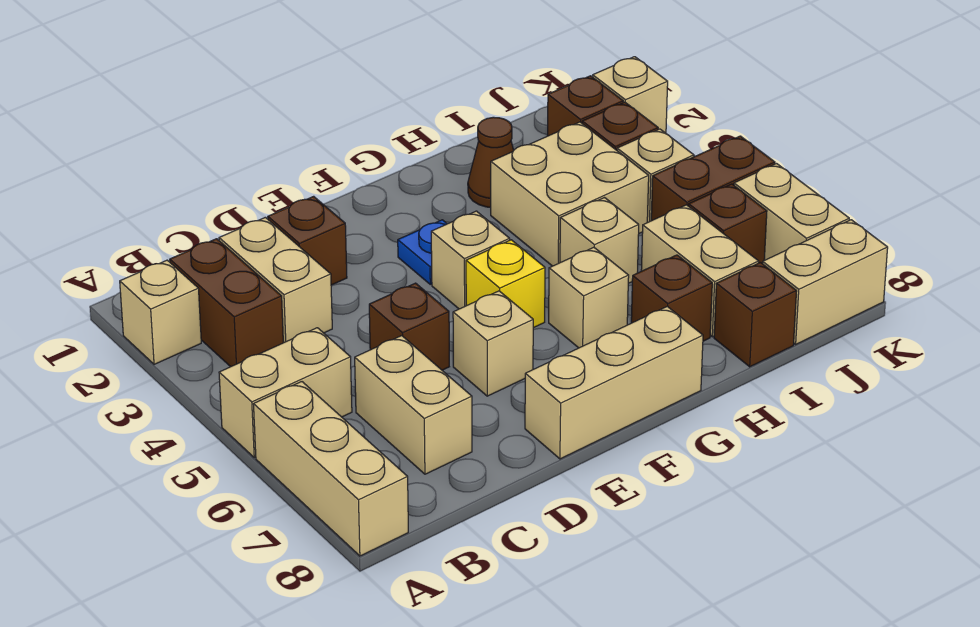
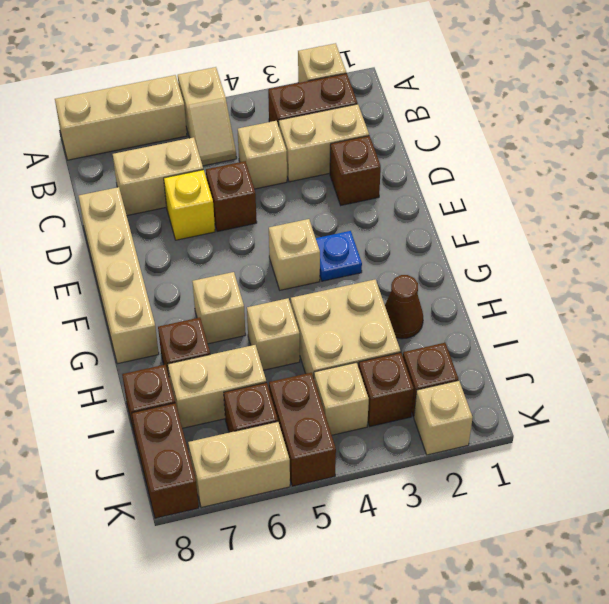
tan brick A5:B5 level 1 -> tan slope A5:B5 level 1 top A
tan brick E6 level 1 -> tan brick C4 level 1
tan brick E8:G8 level 1 -> tan brick D8:G8 level 1
yellow brick F5 level 1 -> yellow brick D6 level 1
tan brick J8:K8 level 1 -> brown brick J8:K8 level 1

